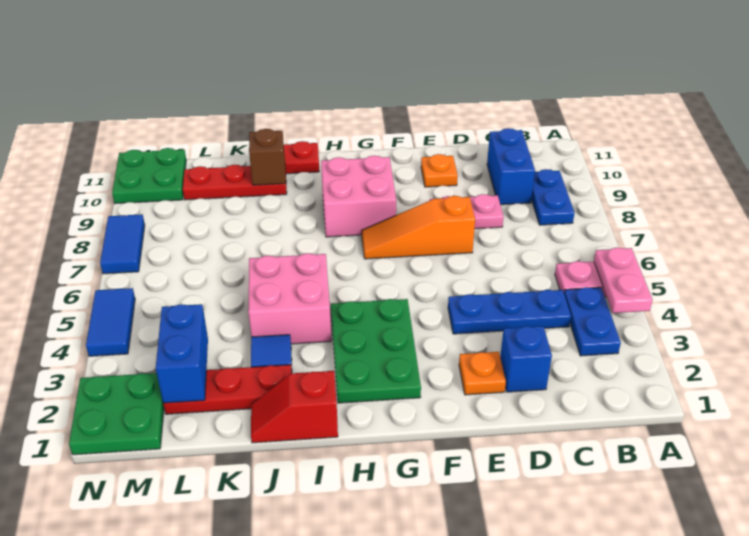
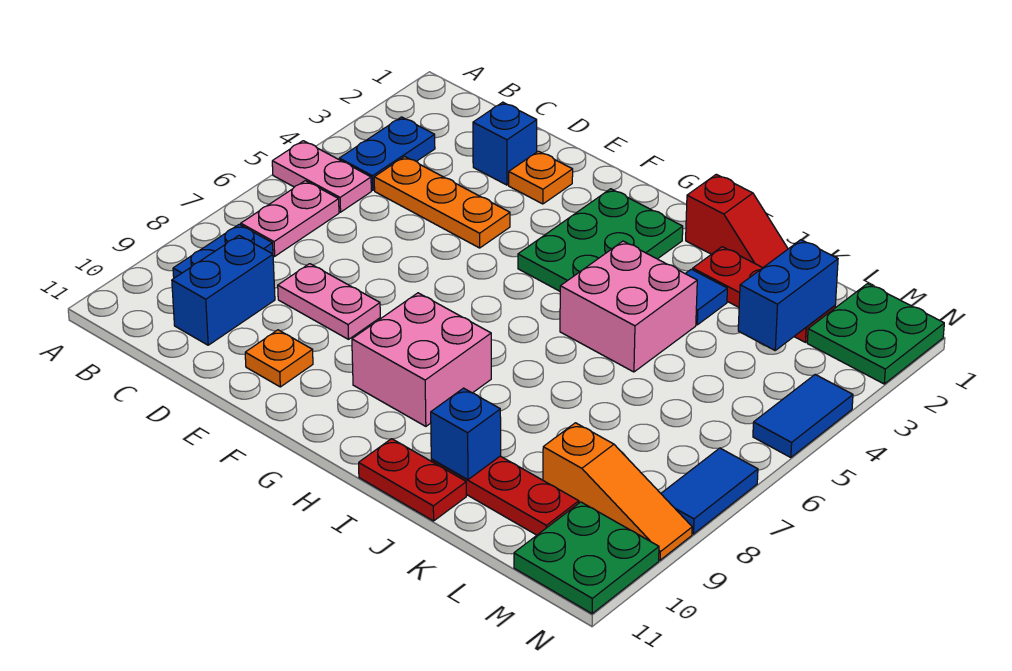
pink plate A4:A5 level 2 -> pink plate B6:B7 level 1
blue plate C4:E4 level 1 -> orange plate C4:E4 level 1
orange slope E7:G7 level 1 top E -> orange slope L9:N9 level 1 top L
brown brick J10 level 2 -> blue brick J10 level 2

